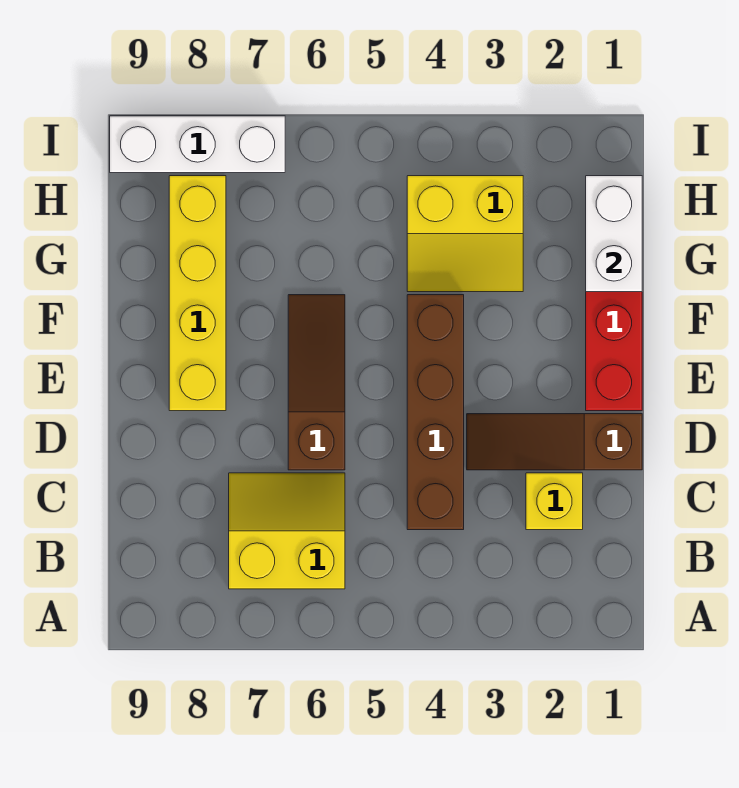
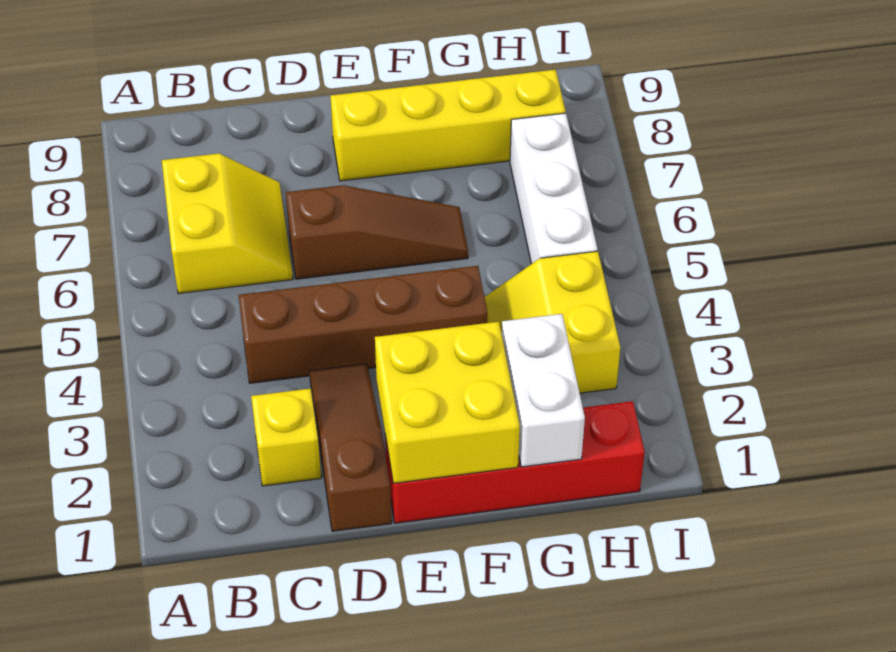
none -> yellow brick E1:F2 level 2
white brick G1:H1 level 2 -> white brick G1:G2 level 2
white brick I7:I9 level 1 -> white brick H5:H7 level 1

